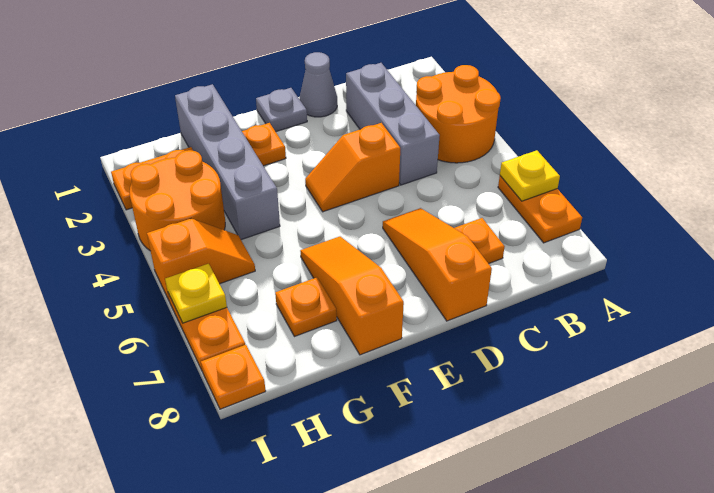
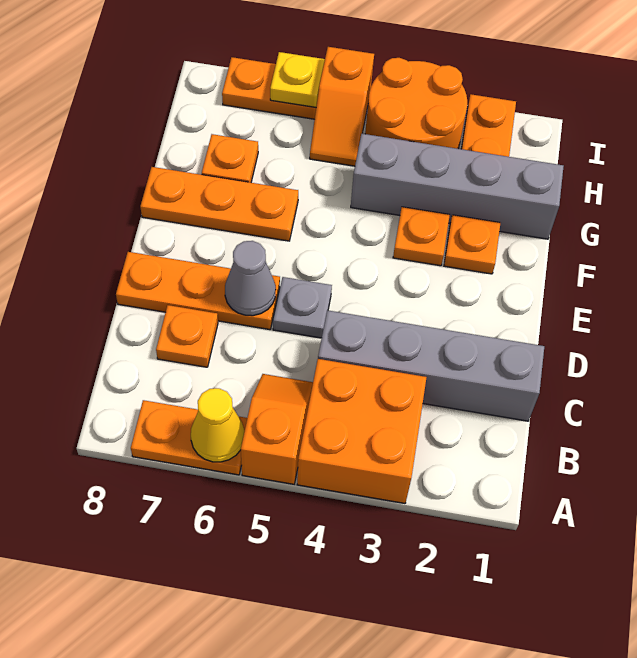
orange round brick A3:B4 level 1 -> orange brick A3:B4 level 1
yellow plate A6 level 2 -> yellow cone A6 level 2
grey brick C2:C4 level 1 -> grey brick C1:C4 level 1
grey cone D1 level 1 -> grey cone D6 level 2
orange slope D4:E4 level 1 top D -> orange slope A5:B5 level 1 top A
orange slope D6:D8 level 1 top 8 -> orange plate D6:D8 level 1
grey plate E1 level 1 -> grey plate D5 level 1
orange slope F6:F8 level 1 top 8 -> orange plate F6:F8 level 1
orange plate I8 level 1 -> orange plate F3 level 1

